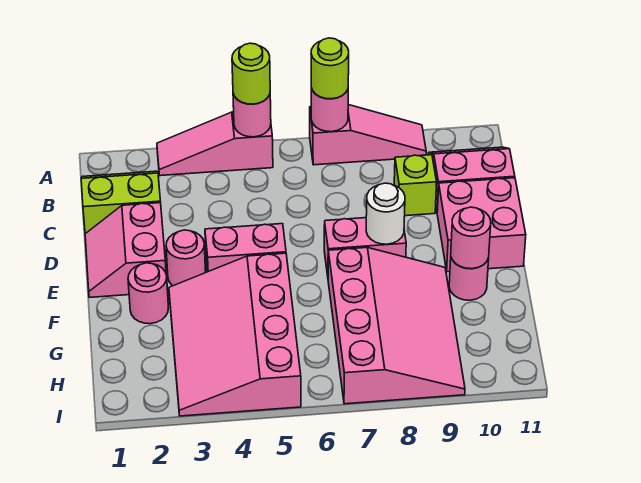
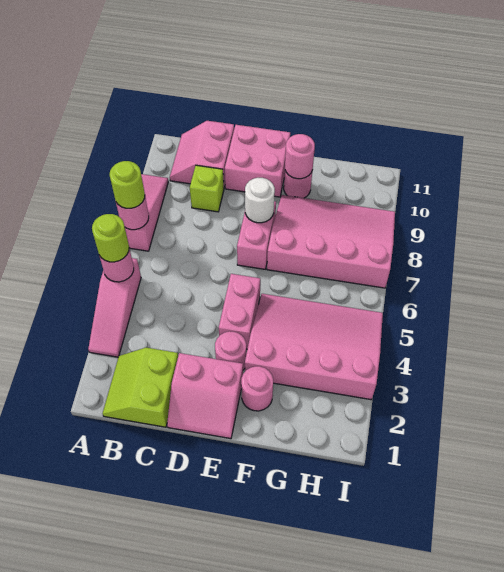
pink slope F3:I5 level 1 top 5 -> pink slope F3:I5 level 1 top 3

